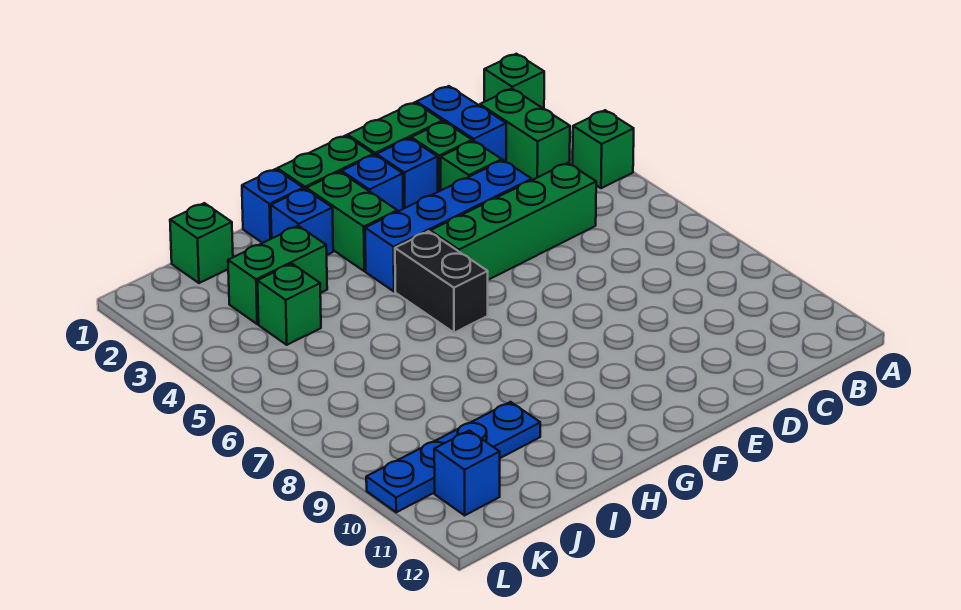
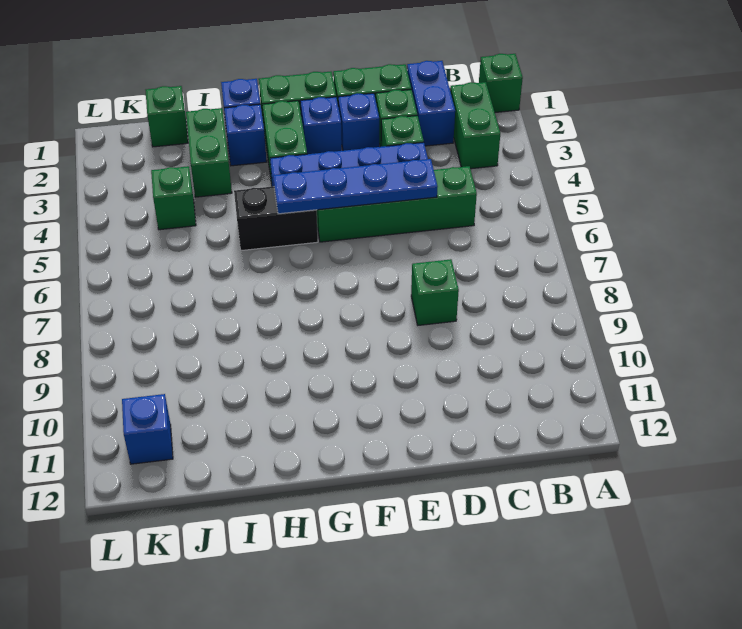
green brick A4 level 1 -> green brick D8 level 1
black brick G5:G6 level 1 -> black brick G5:H5 level 1
green brick I3:J3 level 1 -> green brick I2:I3 level 1
blue plate I10:L10 level 1 -> blue plate D5:G5 level 2

